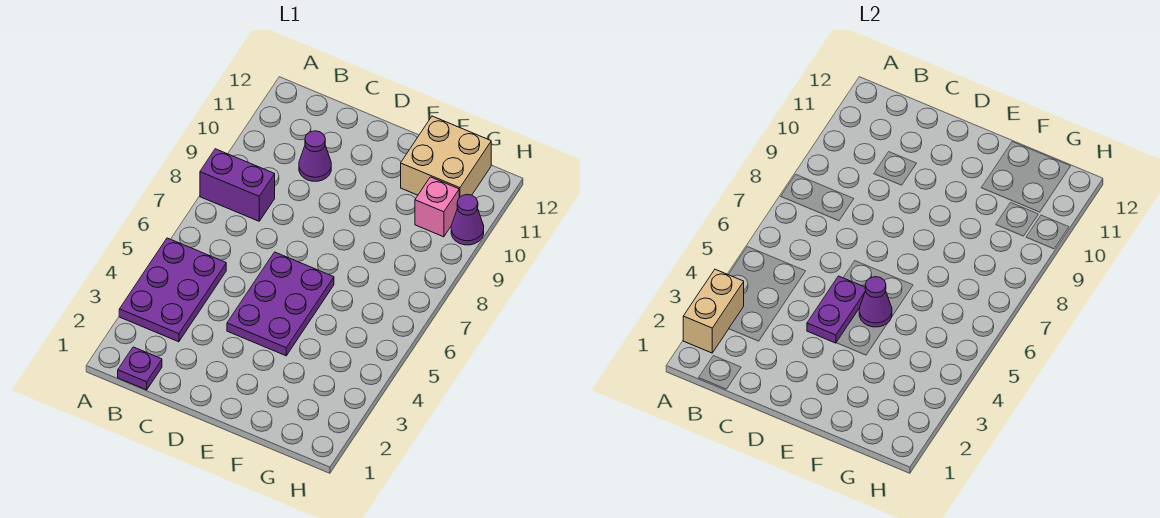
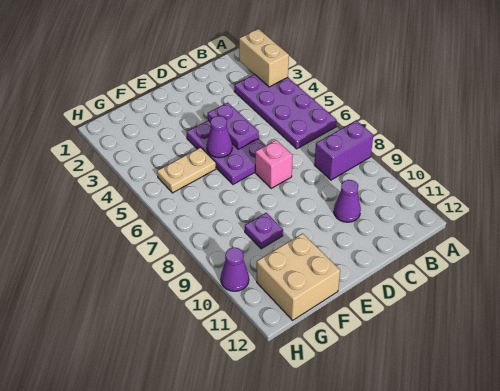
purple plate A3:B5 level 1 -> purple plate A3:B6 level 1
purple plate B1 level 1 -> purple plate F9 level 1
none -> tan plate F5:G5 level 1
pink brick G10 level 1 -> pink brick D7 level 1

